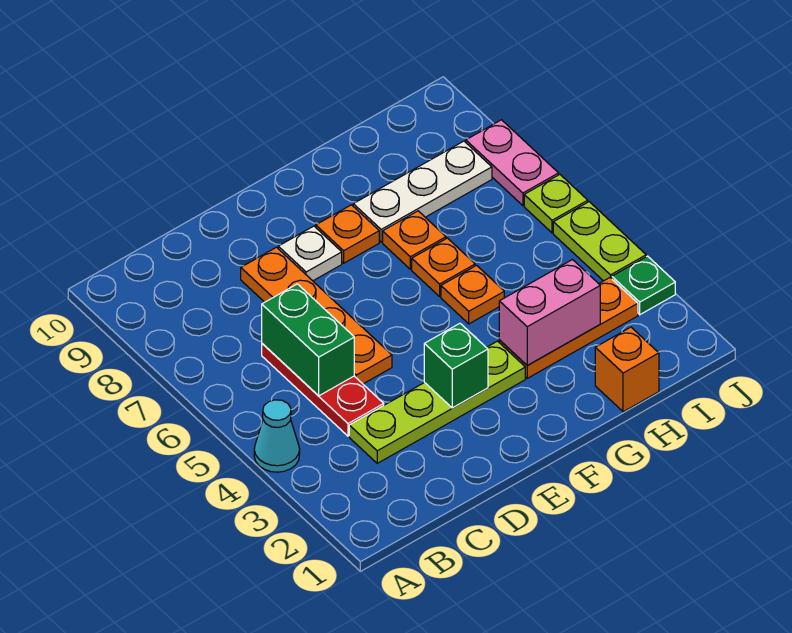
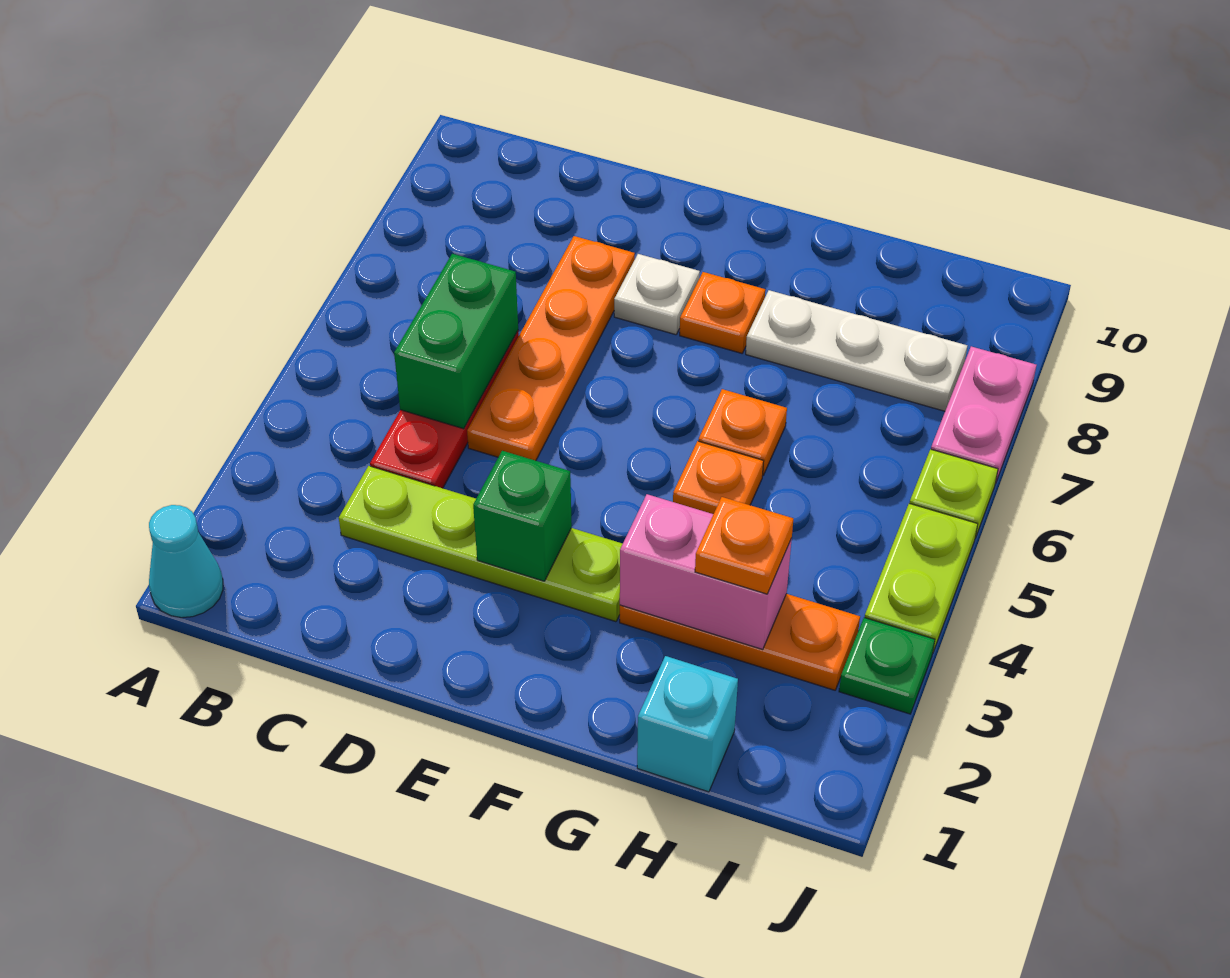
cyan cone A4 level 1 -> cyan cone A1 level 1
orange plate G7 level 1 -> orange plate H3 level 3
orange brick H1 level 1 -> cyan brick H1 level 1

